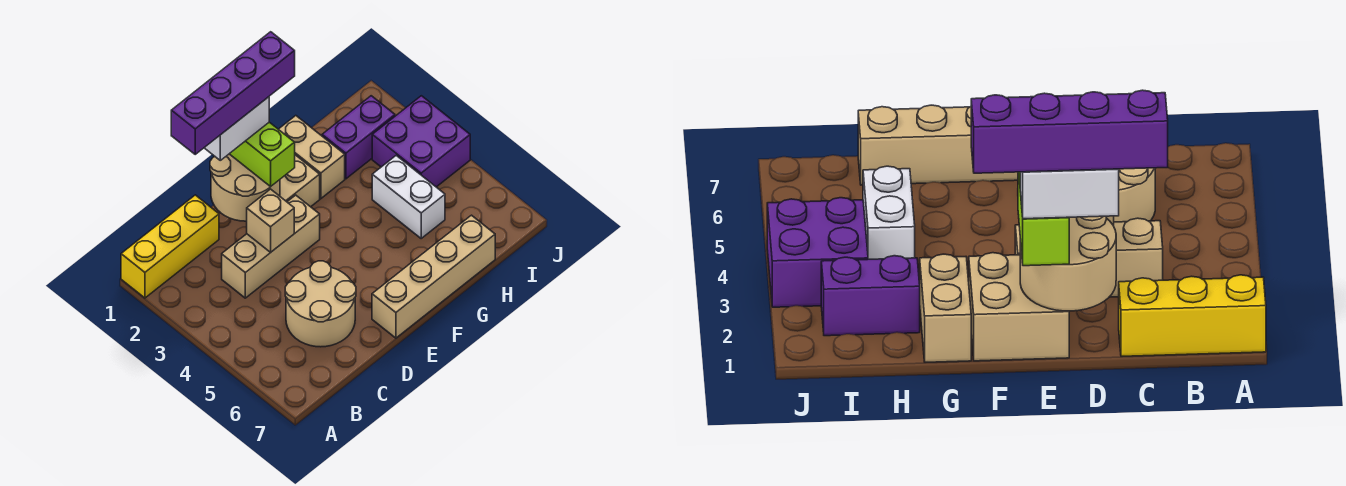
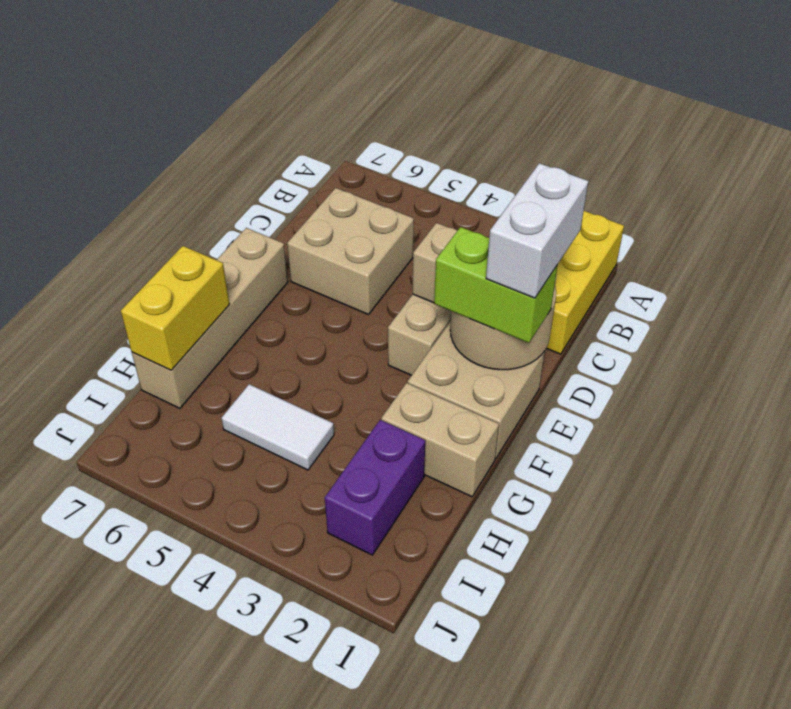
purple brick C1:F1 level 5 -> none
tan round brick C5:D6 level 1 -> tan brick C5:D6 level 1
none -> yellow brick G7:H7 level 2
white brick H4:H5 level 1 -> white tile H4:H5 level 1
purple brick I3:J4 level 1 -> none

